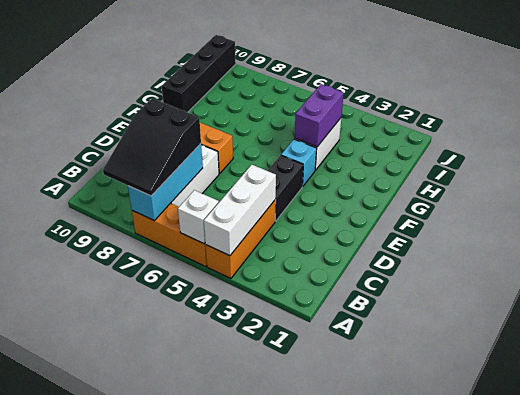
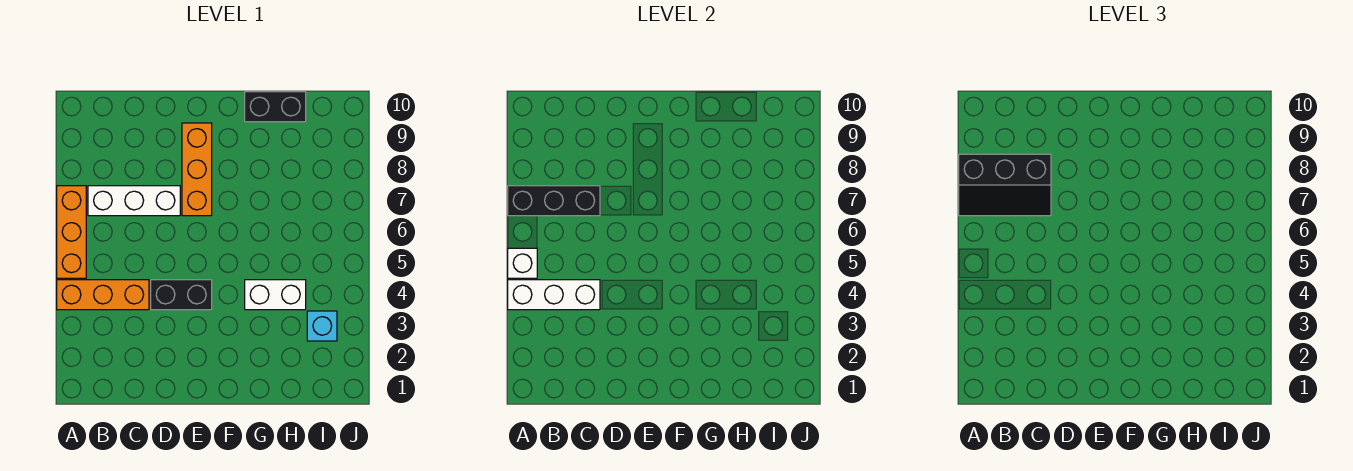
cyan brick A7:C7 level 2 -> black brick A7:C7 level 2
black slope A7:C8 level 3 top C -> black slope A7:C8 level 3 top 8
cyan brick F4 level 1 -> cyan brick I3 level 1
purple brick G4:H4 level 2 -> none
black brick G10:J10 level 1 -> black brick G10:H10 level 1

